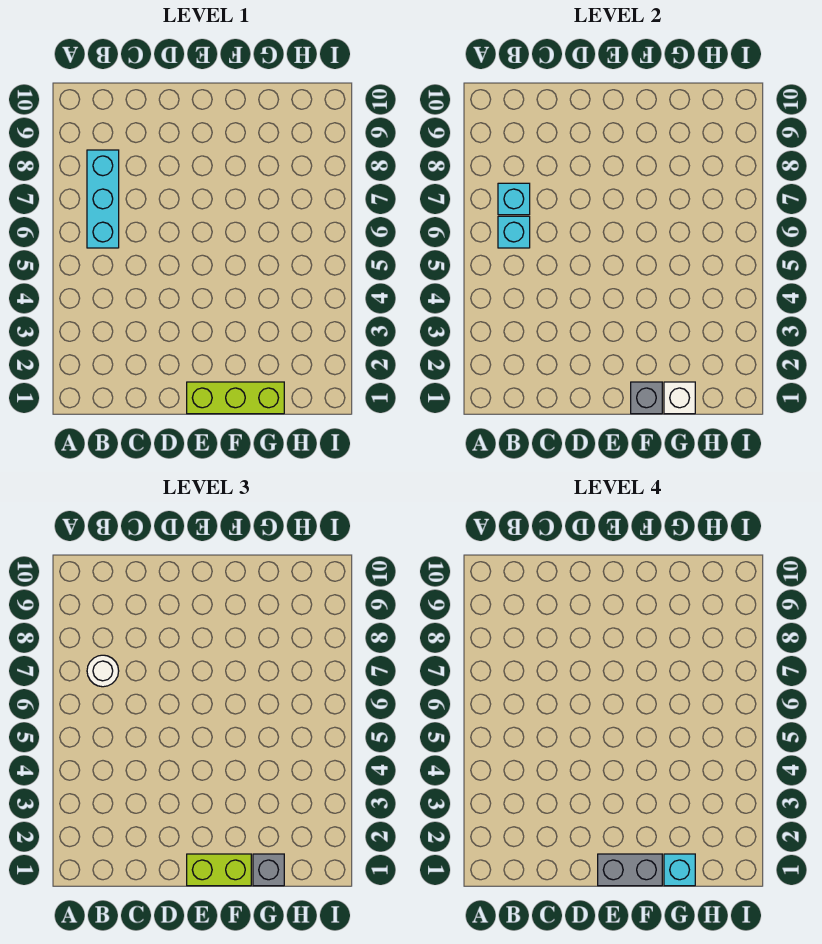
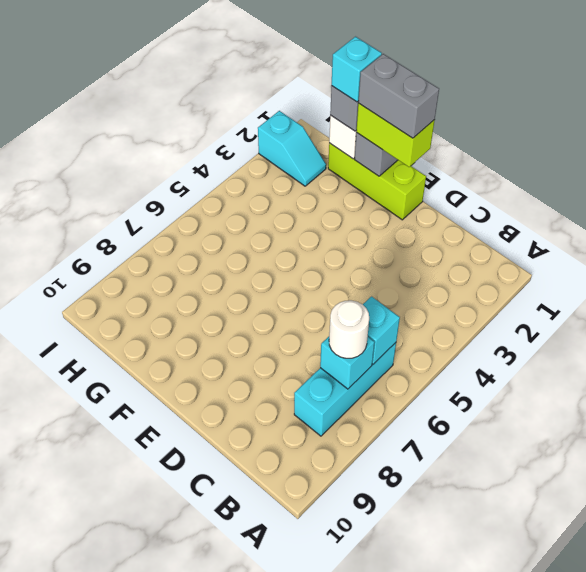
none -> cyan slope H2:I2 level 1 top I

